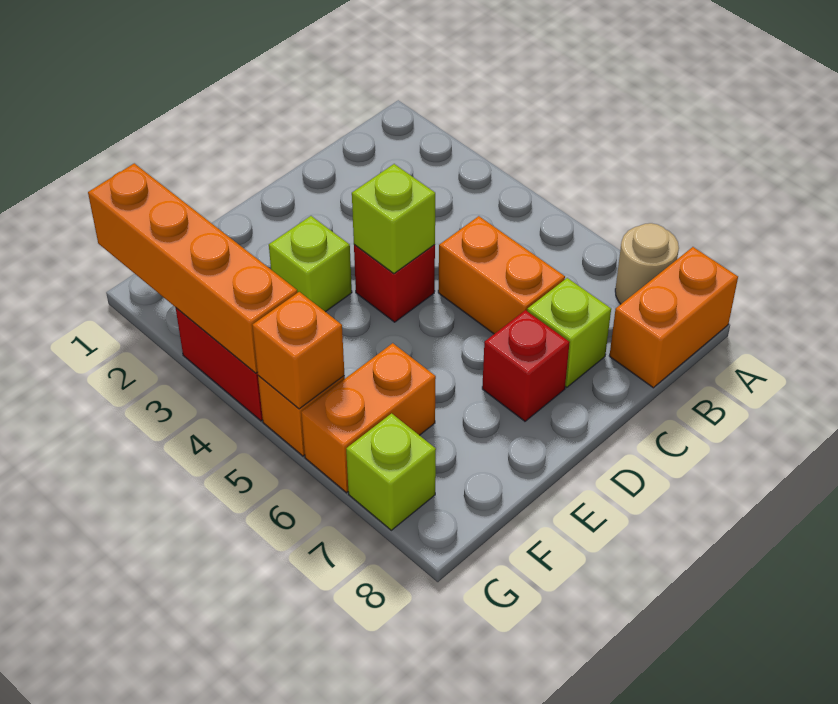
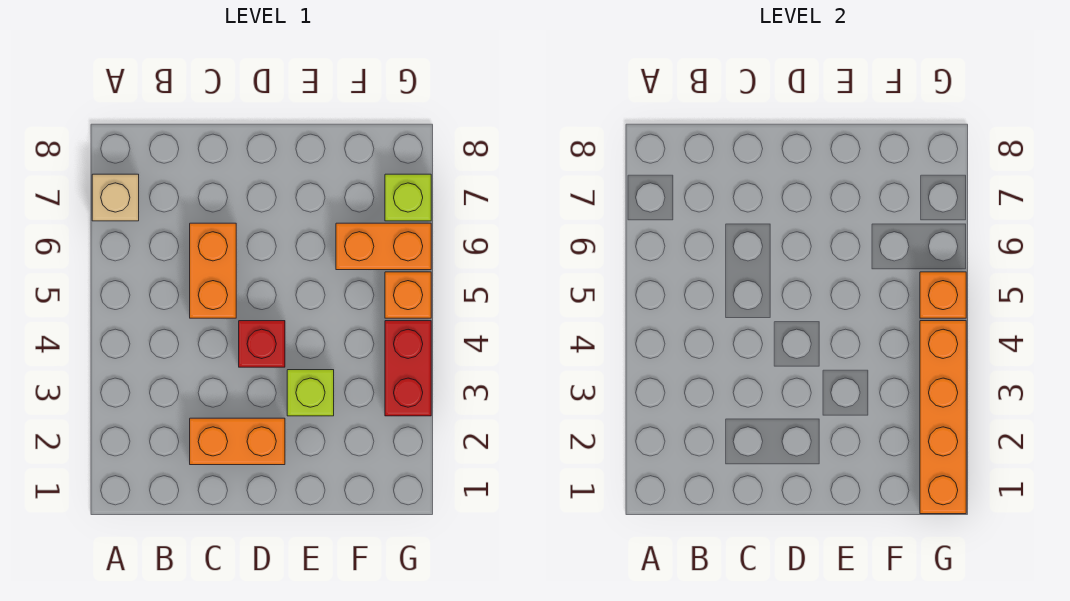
tan round brick A7 level 1 -> tan brick A7 level 1
orange brick A8:B8 level 1 -> orange brick C2:D2 level 1
lime brick C7 level 1 -> none
lime brick D4 level 2 -> none
red brick D7 level 1 -> none

